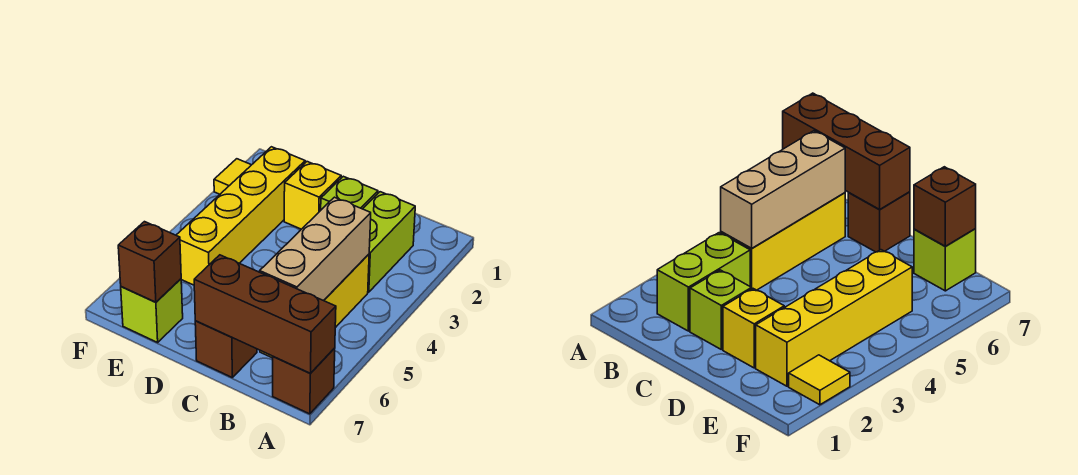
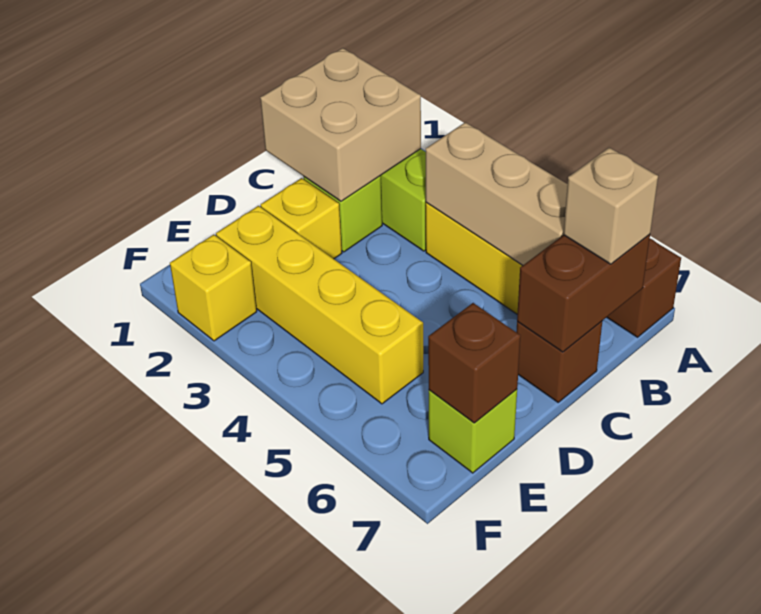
brown brick A7:C7 level 2 -> brown brick B7:C7 level 2
none -> tan brick B1:C2 level 2
none -> tan brick B7 level 3
yellow tile F2 level 1 -> yellow brick F2 level 1

